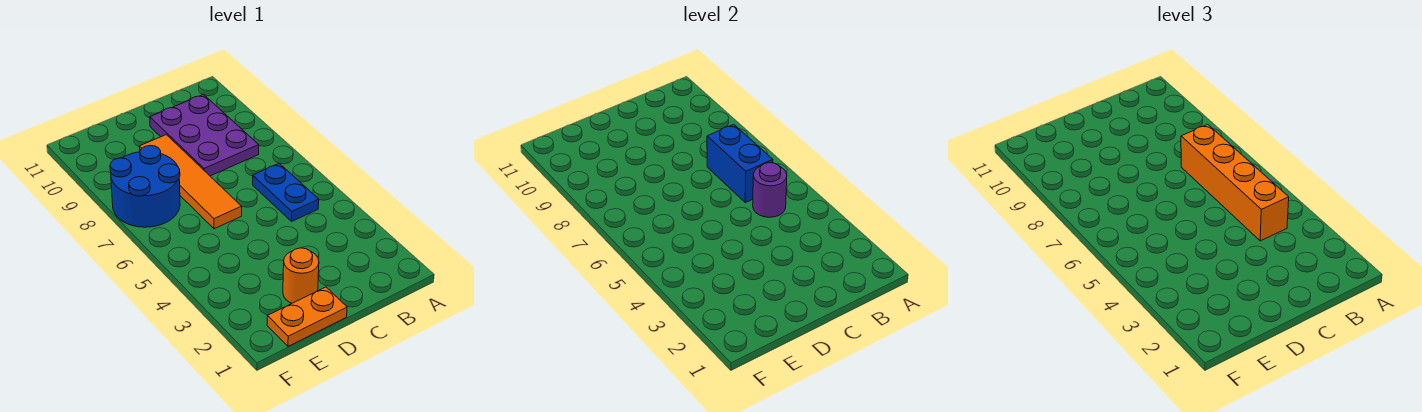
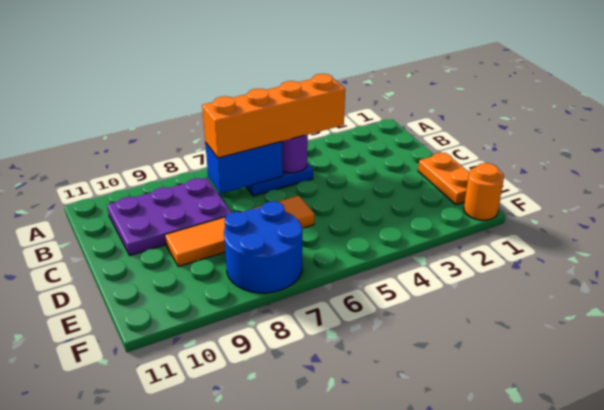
orange round brick D2 level 1 -> orange round brick F1 level 1

